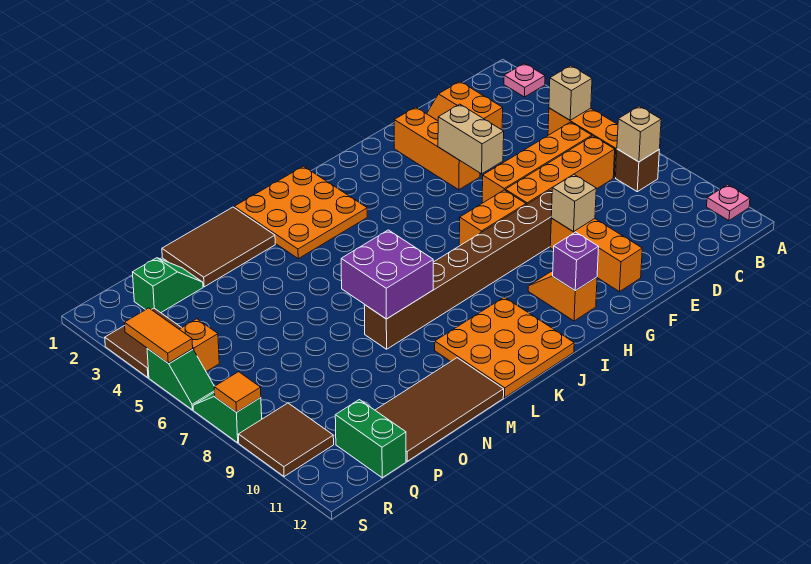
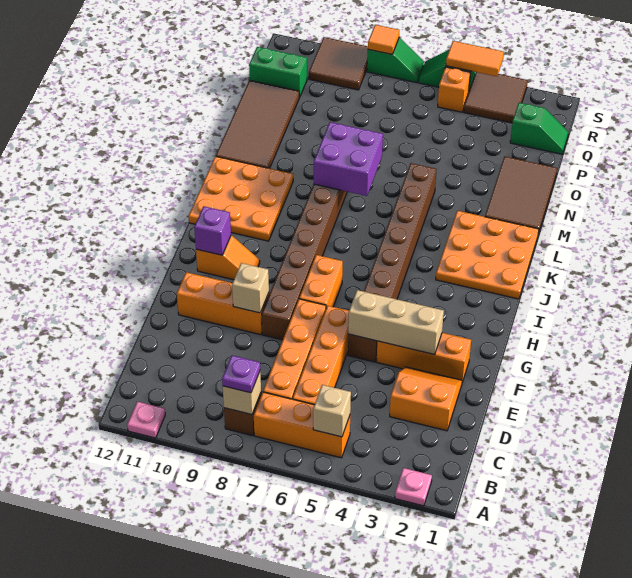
none -> purple plate B8 level 3
tan brick F4:F5 level 2 -> tan brick F3:F5 level 2
none -> brown brick F5:M5 level 1
green slope P2:Q2 level 1 top Q -> green slope Q1:Q2 level 1 top 2

